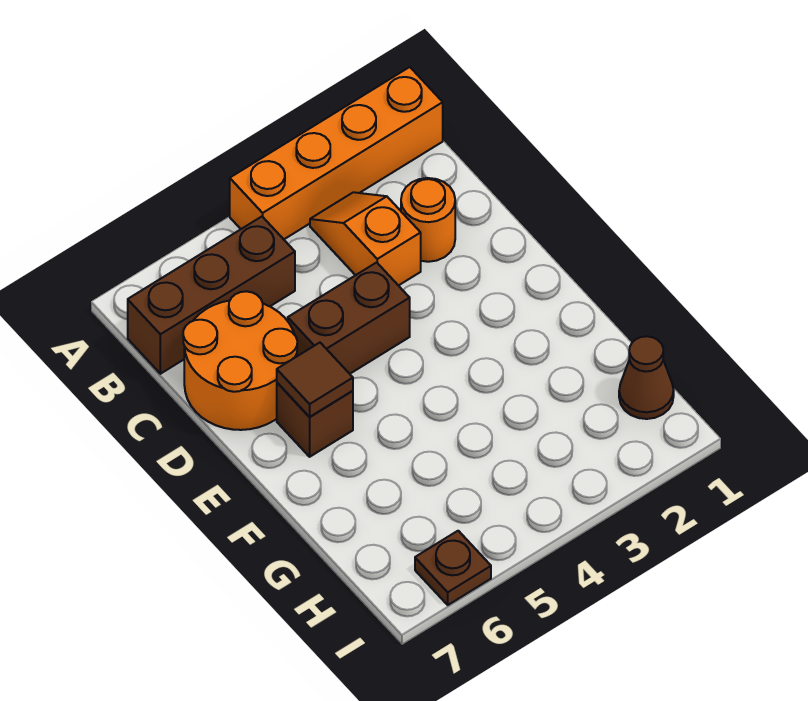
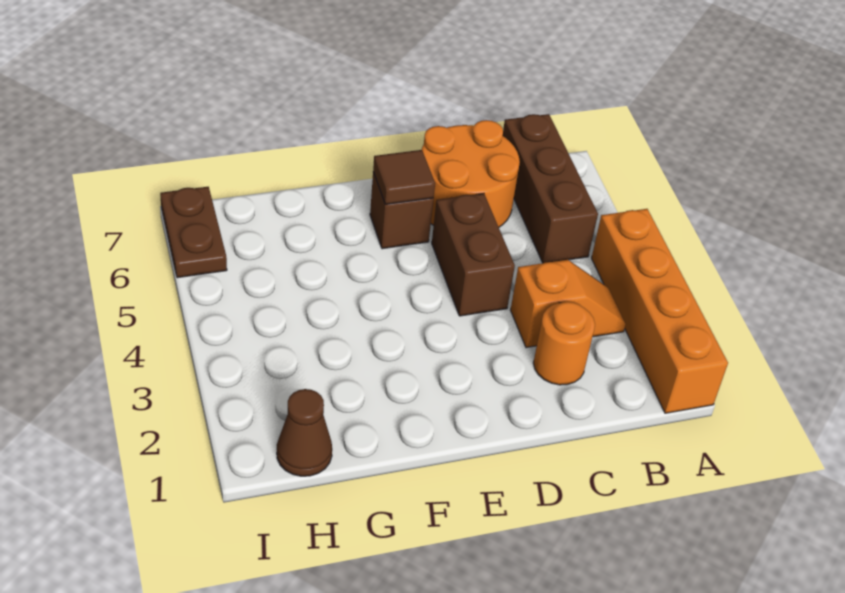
brown plate I6 level 1 -> brown plate I6:I7 level 1

